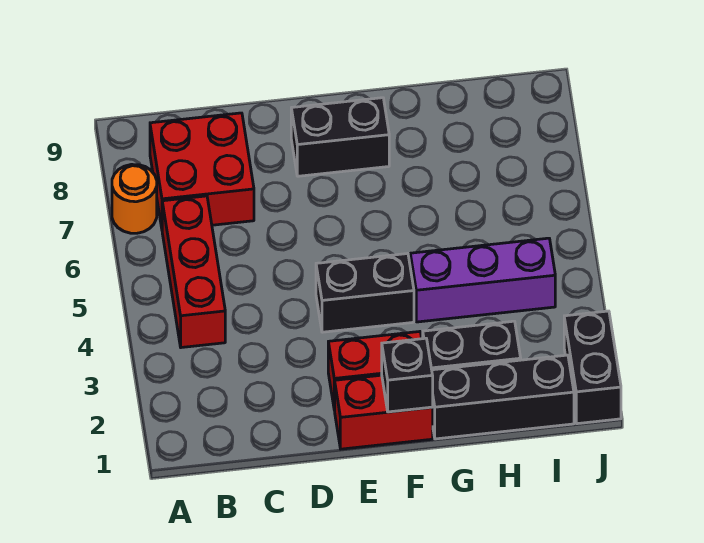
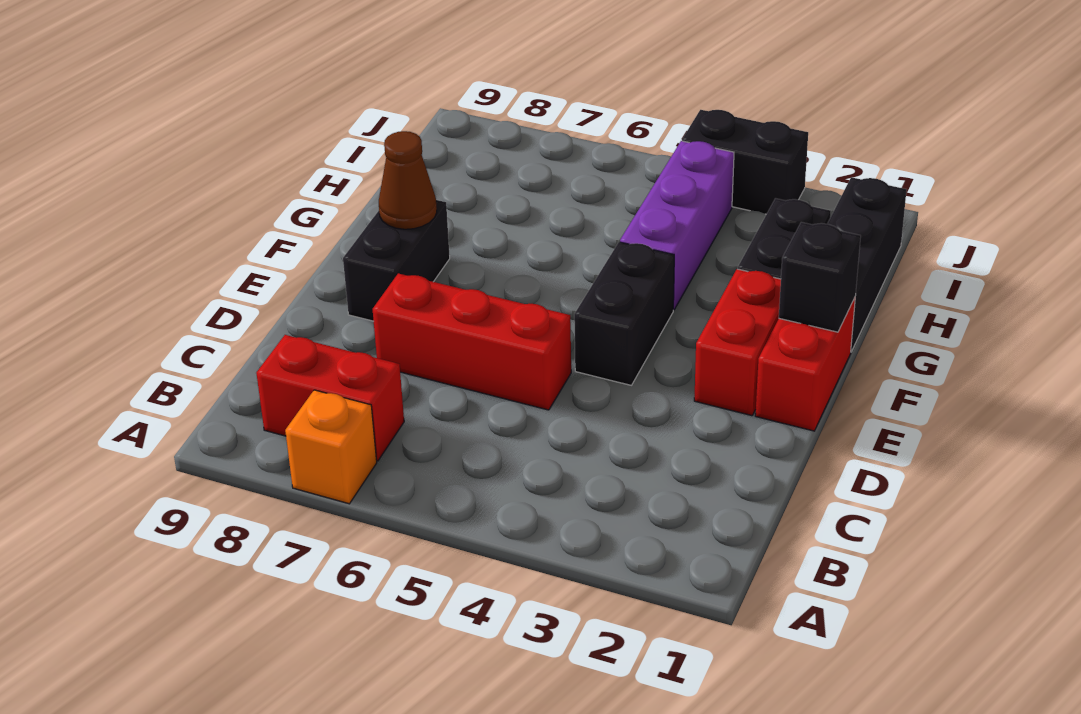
orange round brick A7 level 1 -> orange brick A7 level 1
red brick B4:B6 level 1 -> red brick D5:D7 level 1
red brick B7:C8 level 1 -> red brick B7:B8 level 1
none -> brown cone F8 level 2
black brick J1:J2 level 1 -> black brick J3:J4 level 1

